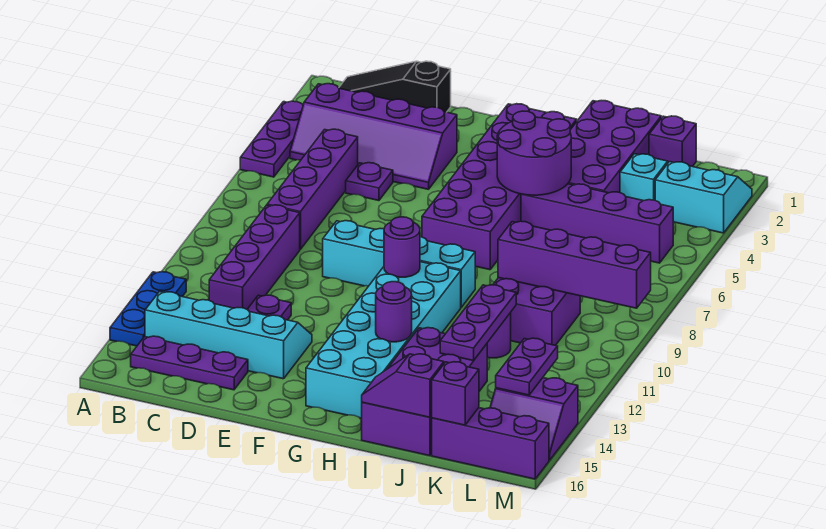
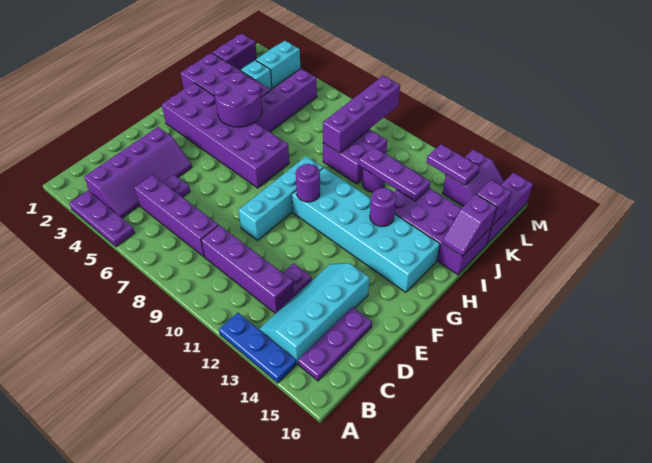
black slope B1:D1 level 1 top D -> none
purple brick K1 level 1 -> purple brick K1:L1 level 1

